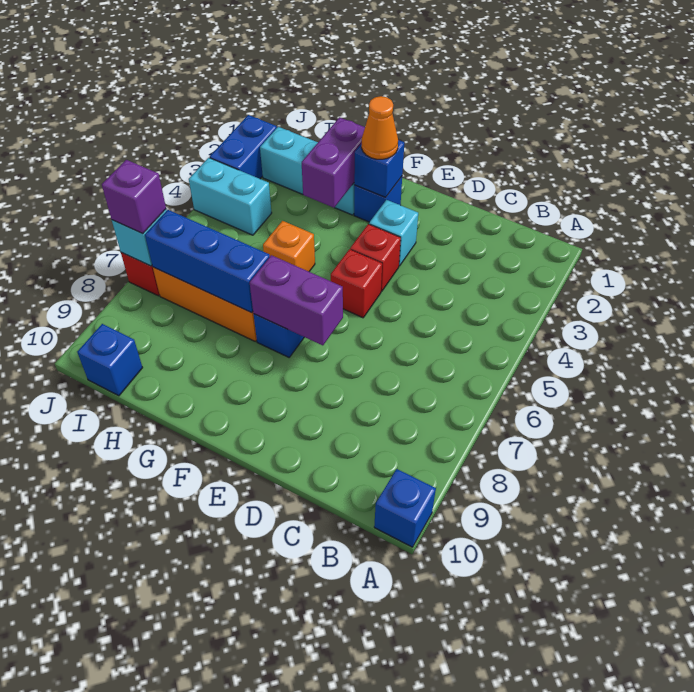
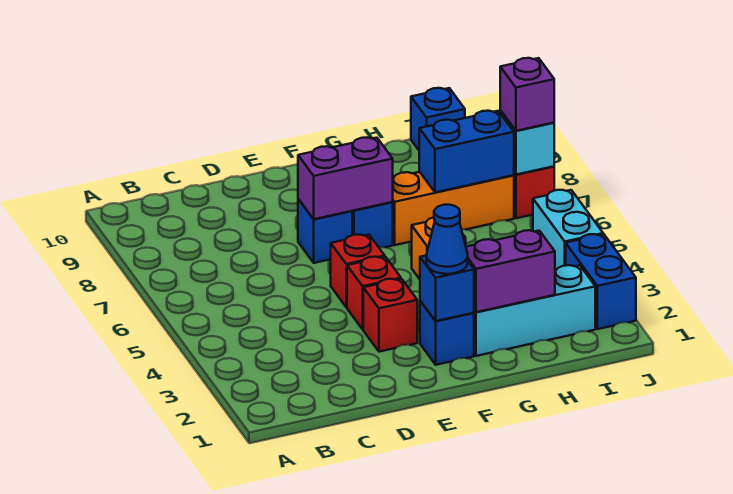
blue brick A10 level 1 -> blue brick E7 level 1
cyan brick E3 level 1 -> red brick E3 level 1
orange cone F2 level 3 -> blue cone F2 level 3
purple brick G2:G3 level 2 -> purple brick G2:H2 level 2
blue brick G7:I7 level 2 -> blue brick H7:I7 level 2
cyan brick I4:J4 level 1 -> cyan brick J4:J5 level 1

